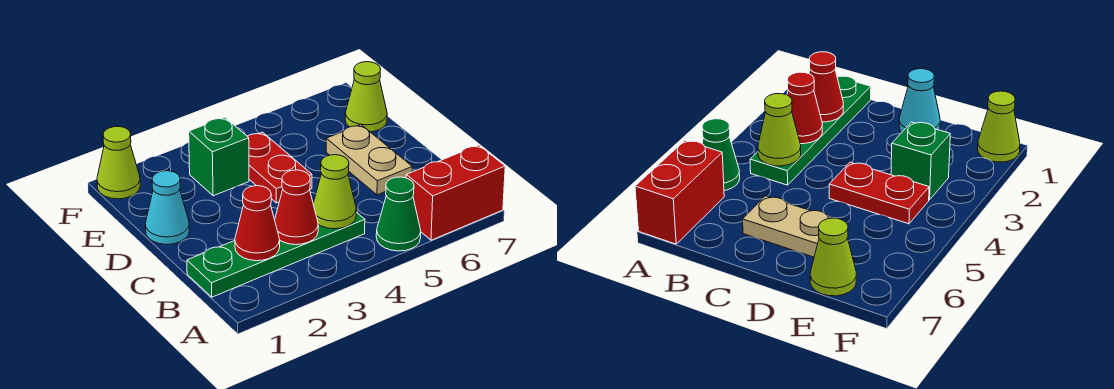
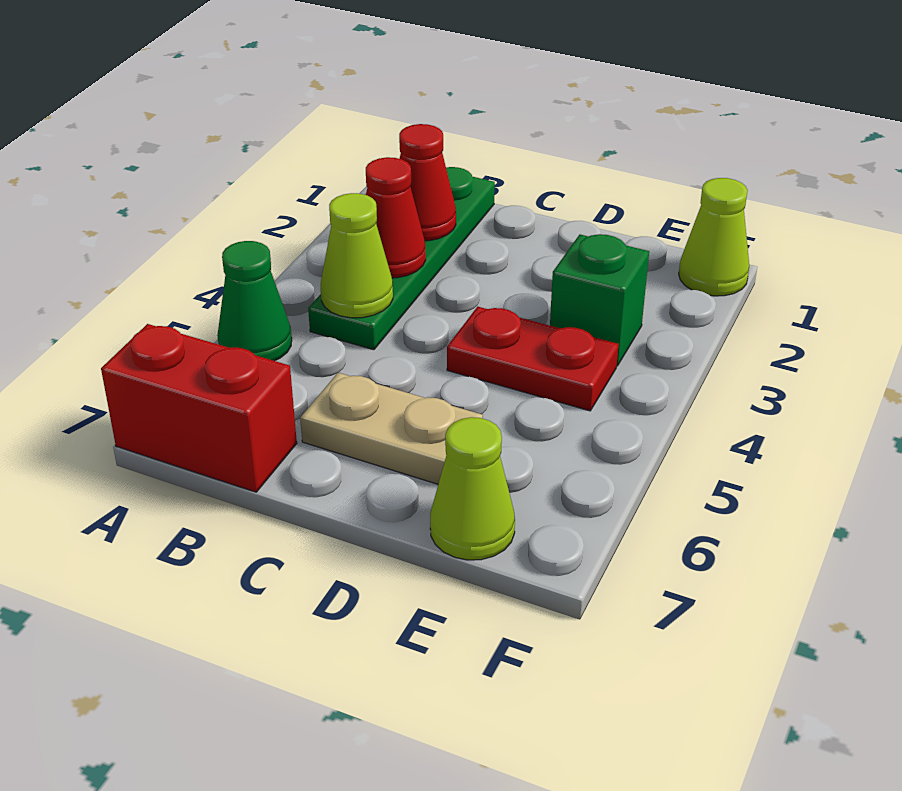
red brick A6:A7 level 1 -> red brick A7:B7 level 1
cyan cone D1 level 1 -> none

